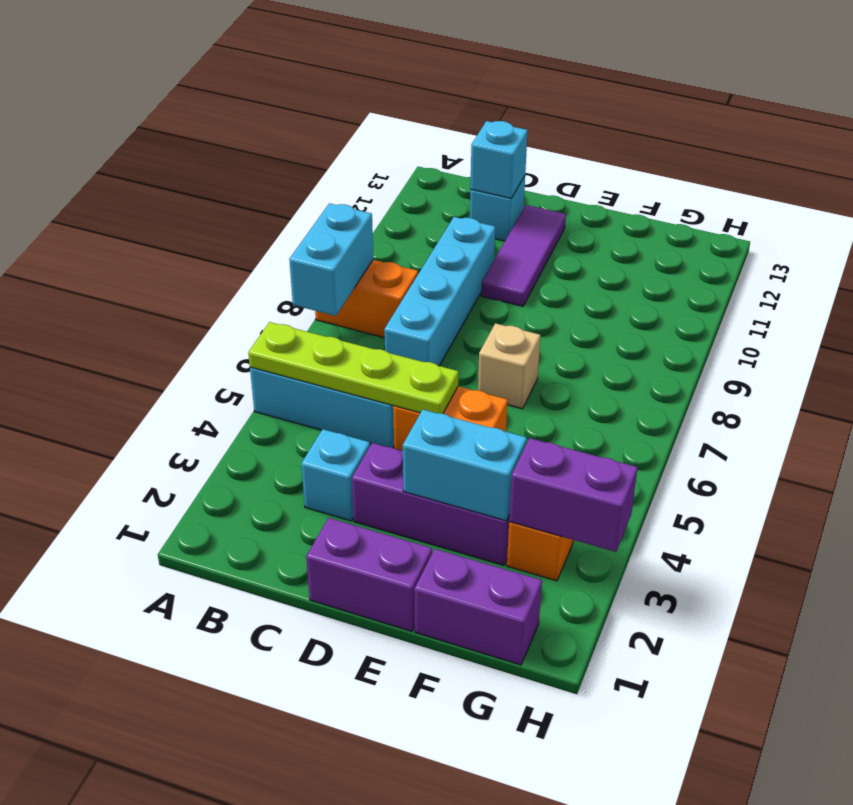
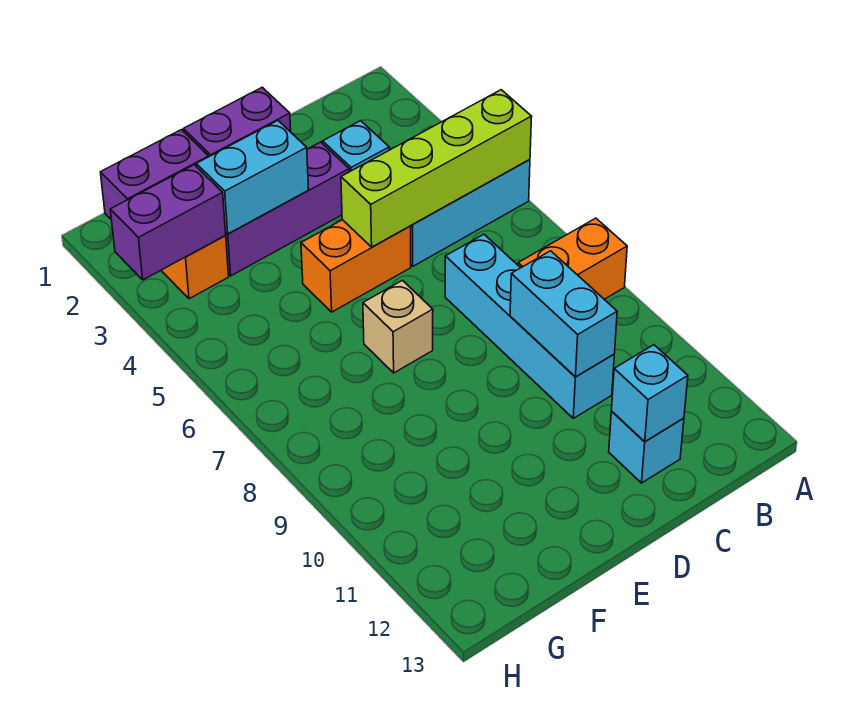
lime plate A5:D5 level 2 -> lime brick A5:D5 level 2
cyan brick A7:A8 level 2 -> cyan brick C9:C10 level 2
purple tile D10:D12 level 1 -> none

